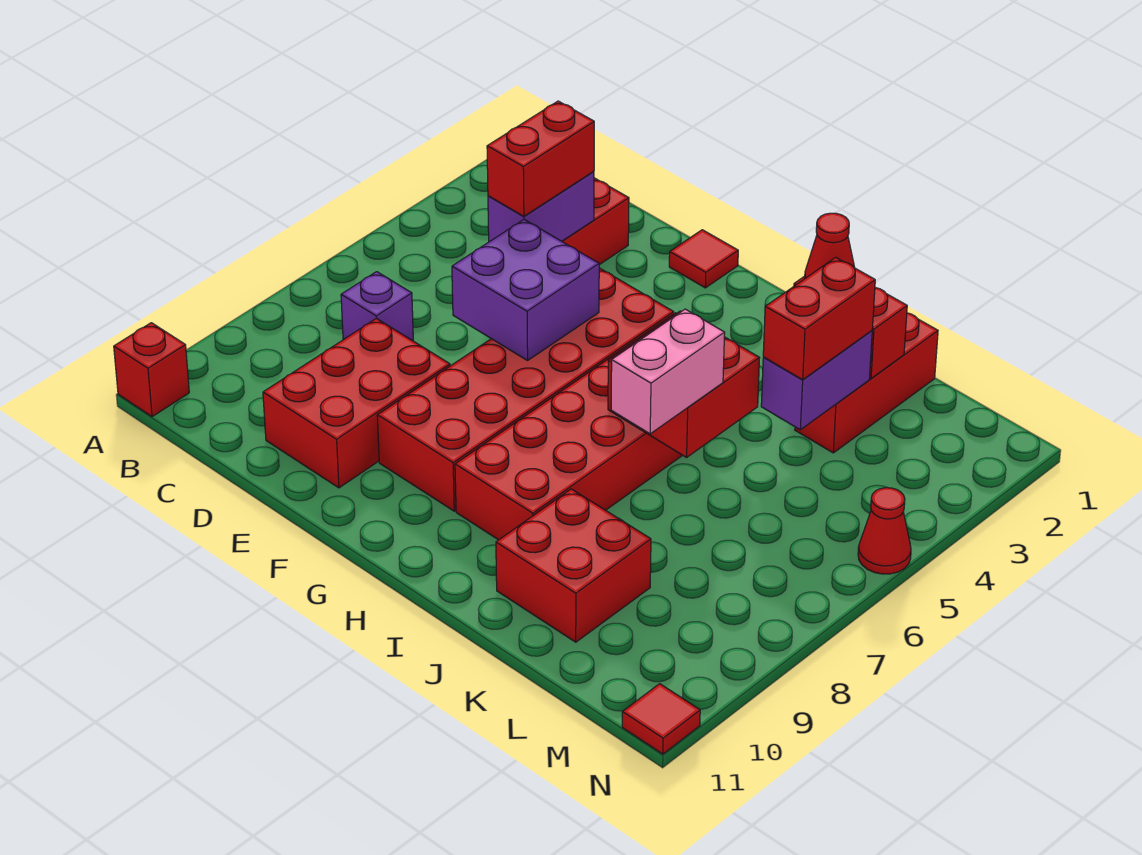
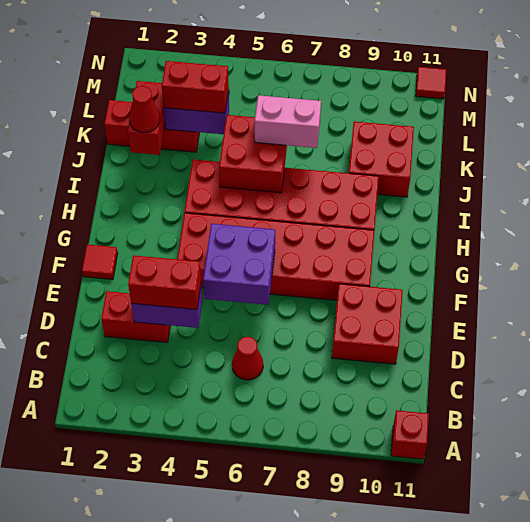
purple brick C7 level 1 -> none
red brick D8:E10 level 1 -> red brick D9:E10 level 1
red cone N5 level 1 -> red cone C6 level 1

